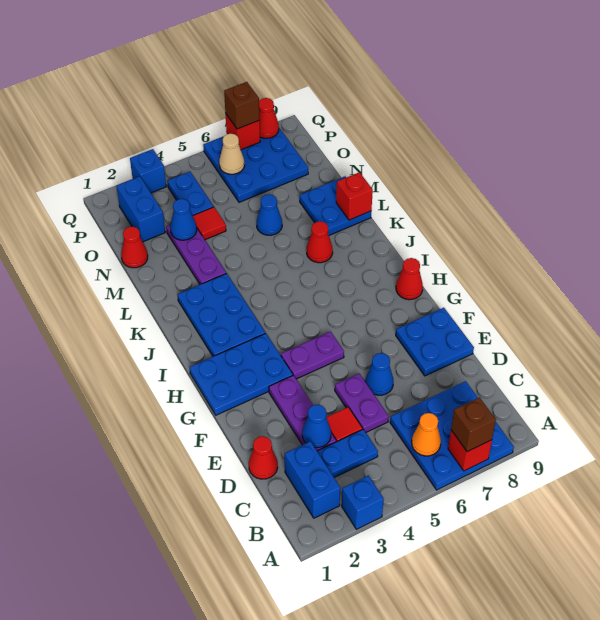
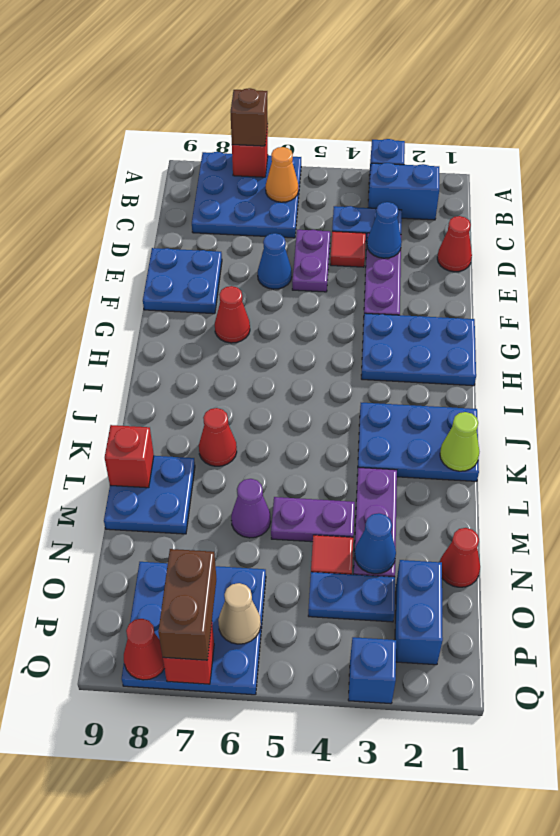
blue brick B2:C2 level 1 -> blue brick B2:B3 level 1
purple plate G4:G5 level 1 -> purple plate M4:M5 level 1
red cone H9 level 1 -> red cone G7 level 1
blue plate I2:K3 level 1 -> blue plate J1:K3 level 1
none -> lime cone K1 level 2
blue cone M6 level 1 -> purple cone M6 level 1
blue plate O4:P4 level 1 -> blue plate O3:O4 level 1
brown brick Q7 level 3 -> brown brick P7:Q7 level 3

